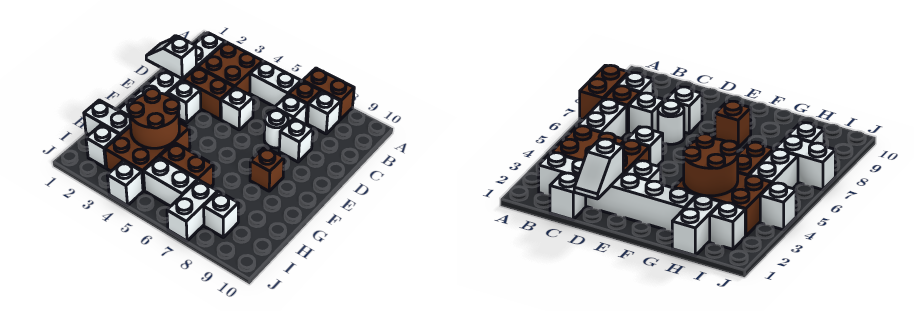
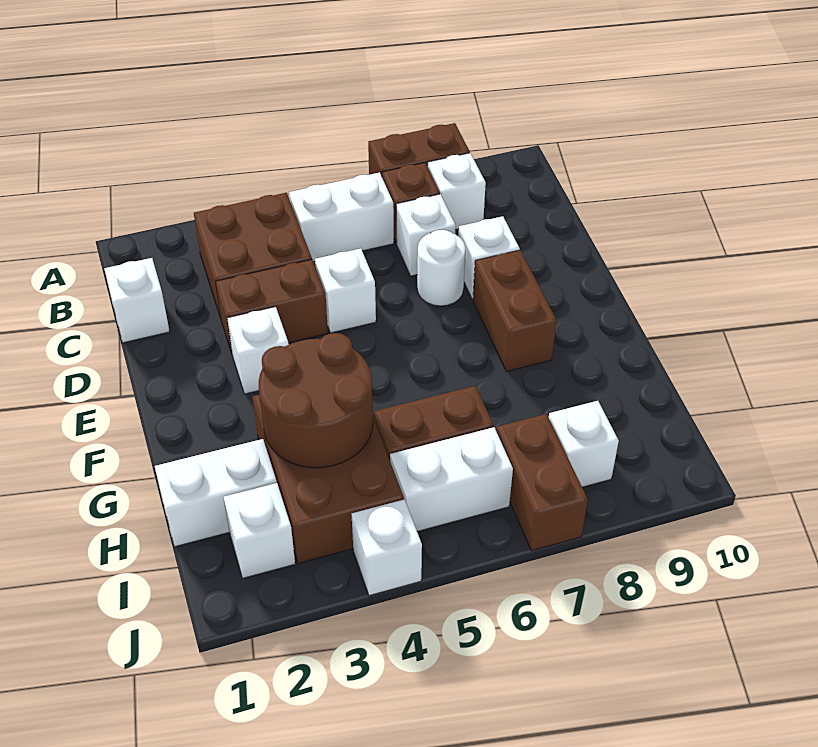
white brick B2:G2 level 1 -> none
white slope D1:D2 level 2 top 2 -> none
brown brick F8 level 1 -> brown brick E8:F8 level 1
white brick I7:J7 level 1 -> brown brick I7:J7 level 1

